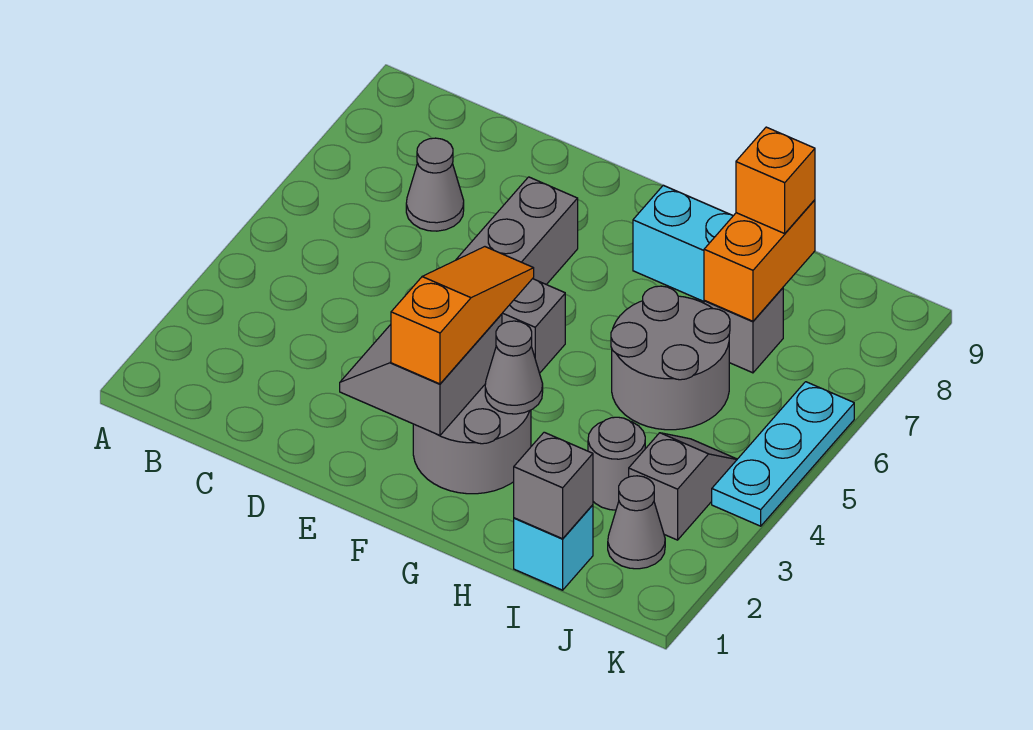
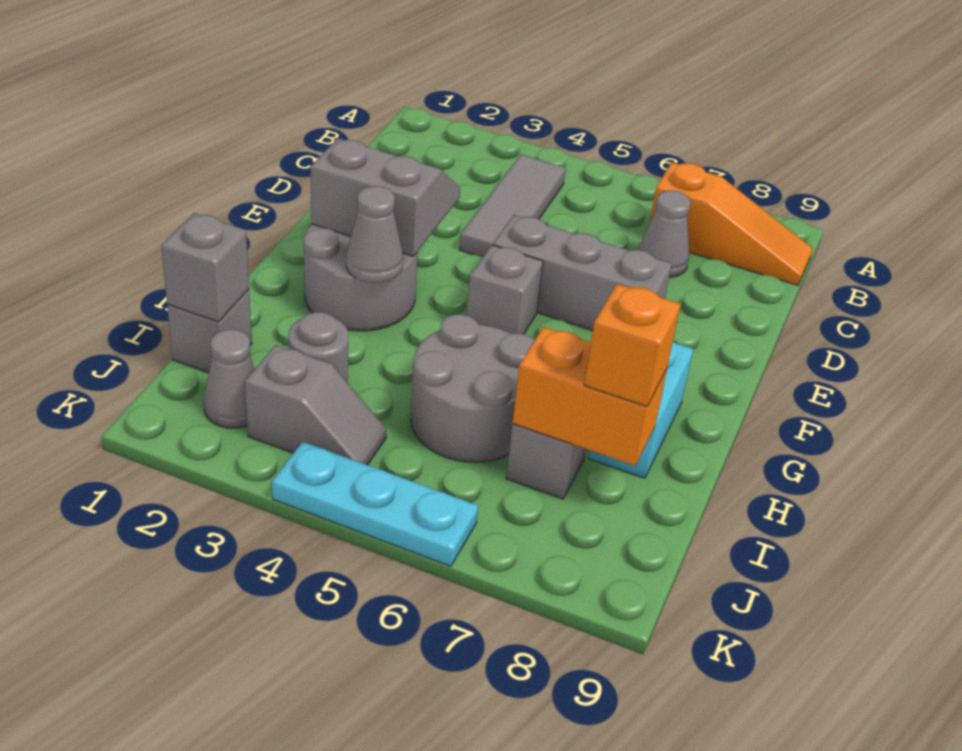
none -> grey tile B4:D4 level 1
orange slope F2:F4 level 3 top 2 -> orange slope B7:B9 level 1 top 7
cyan brick I1 level 1 -> grey brick I1 level 1

